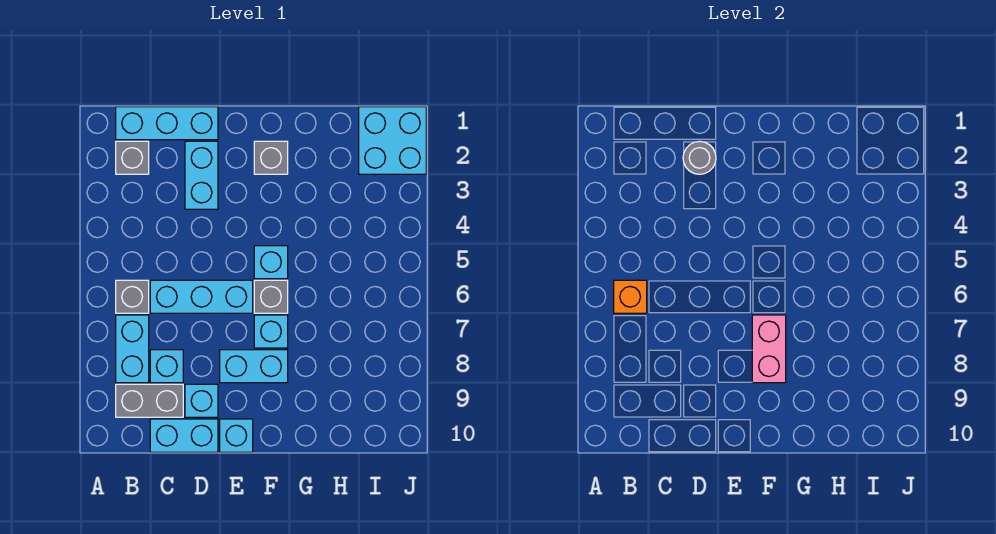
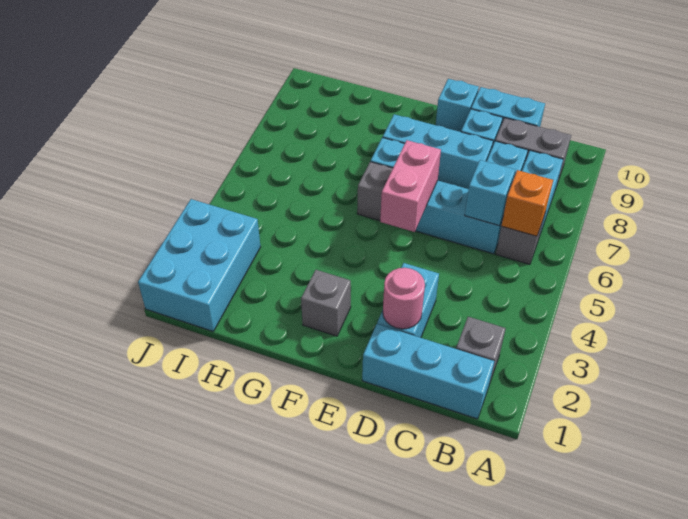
grey round brick D2 level 2 -> pink round brick D2 level 2
cyan brick E8:F8 level 1 -> cyan brick D8:F8 level 1
cyan brick F5 level 1 -> cyan brick C6 level 2
pink brick F7:F8 level 2 -> pink brick E5:E6 level 2
cyan brick I1:J2 level 1 -> cyan brick I1:J3 level 1

